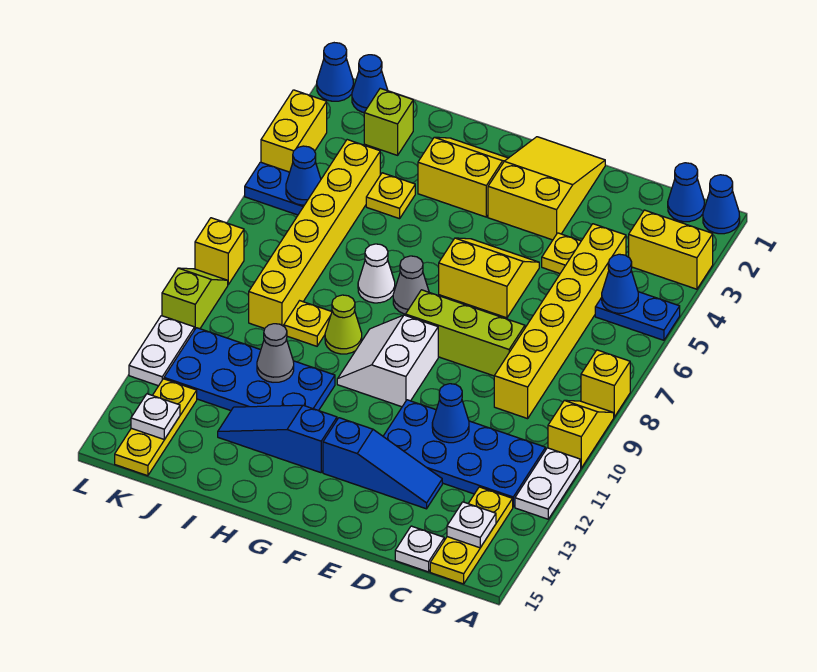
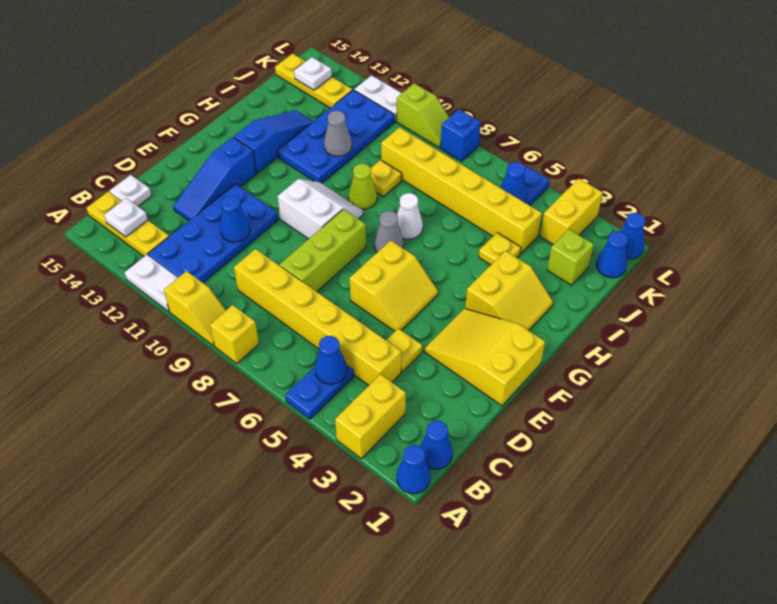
yellow slope E1:F3 level 1 top 3 -> yellow slope E1:F3 level 1 top 1
yellow brick L3:L4 level 1 -> yellow brick K3:L3 level 1
yellow brick L8 level 1 -> blue brick L8 level 1

